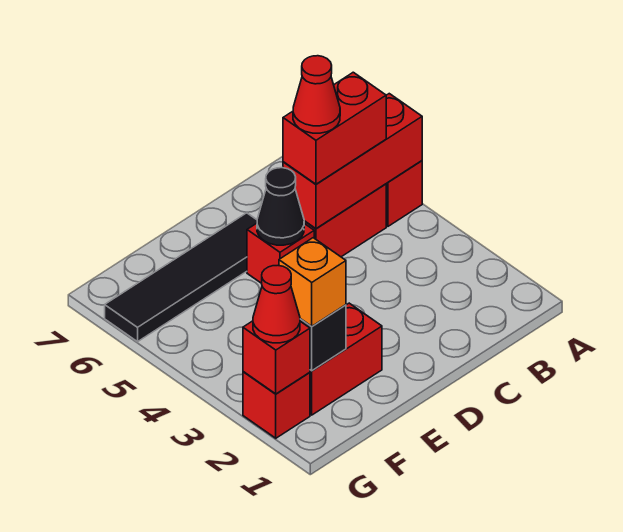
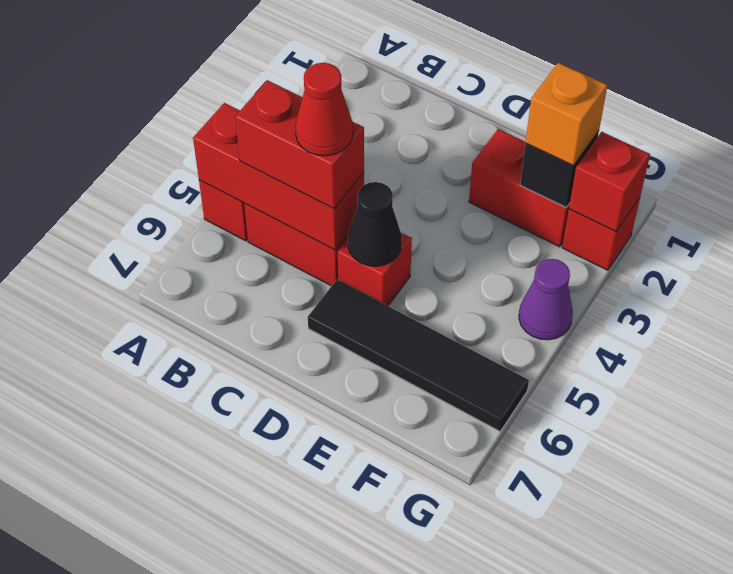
red cone G2 level 3 -> none
none -> purple cone G4 level 1

